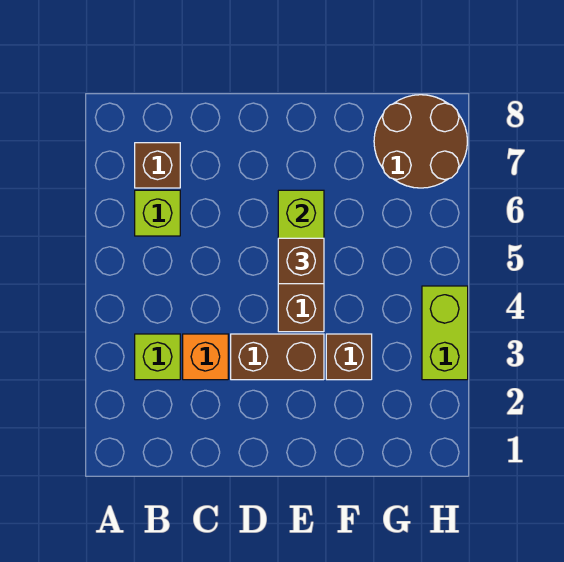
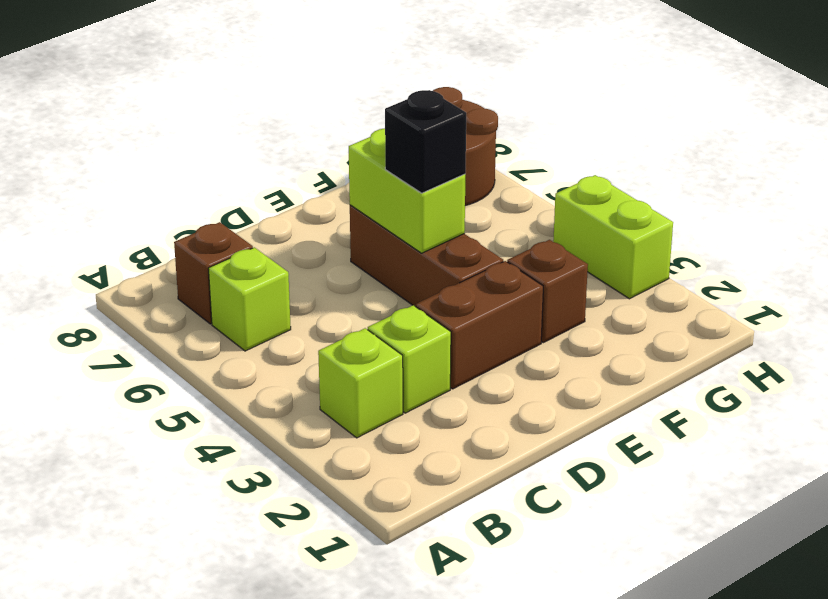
orange brick C3 level 1 -> lime brick C3 level 1
brown brick E5 level 3 -> black brick E5 level 3

